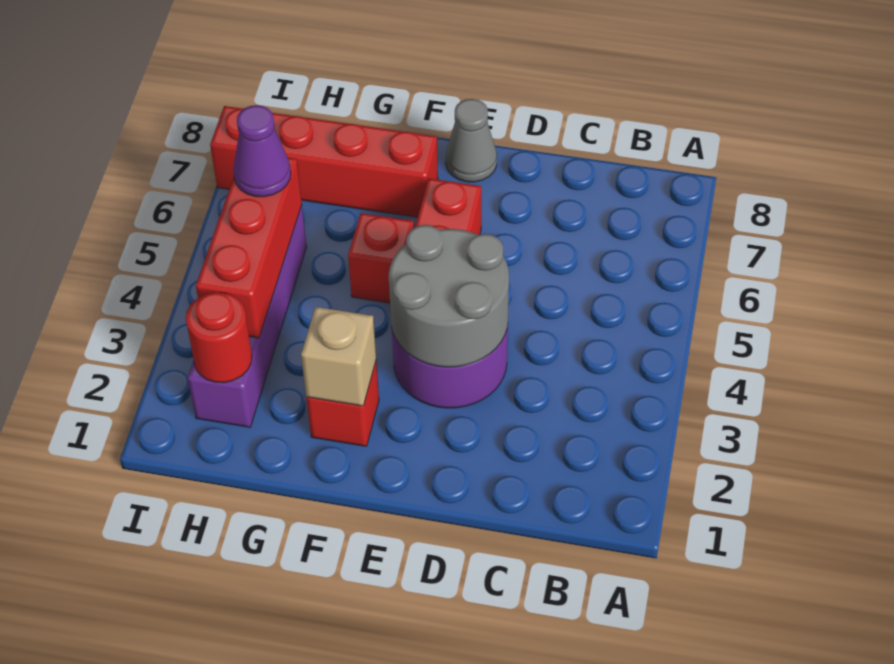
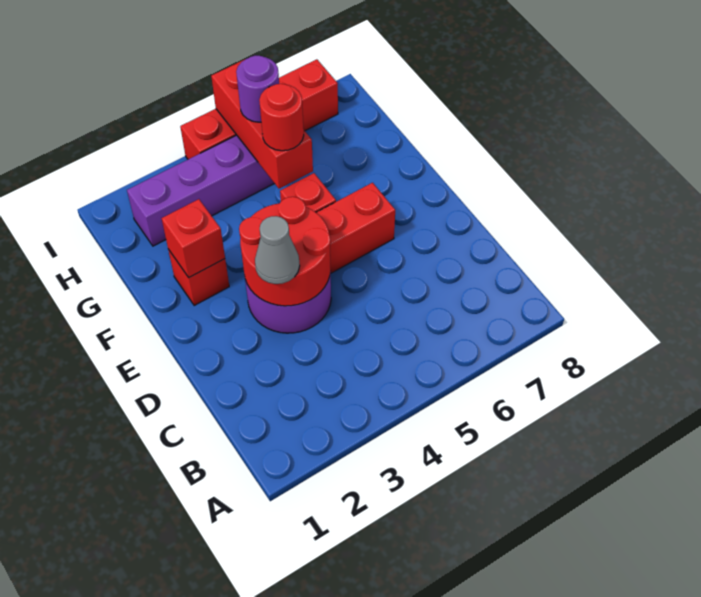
grey round brick D3:E4 level 2 -> red round brick D3:E4 level 2
grey cone E8 level 1 -> grey cone D3 level 3
tan brick F2 level 2 -> red brick F2 level 2
red brick F7:I7 level 1 -> red brick I4:I7 level 1
red round brick H2 level 2 -> red round brick G5 level 3
red brick H3:H5 level 2 -> red brick G5:I5 level 2
purple cone H5 level 3 -> purple round brick H5 level 3

